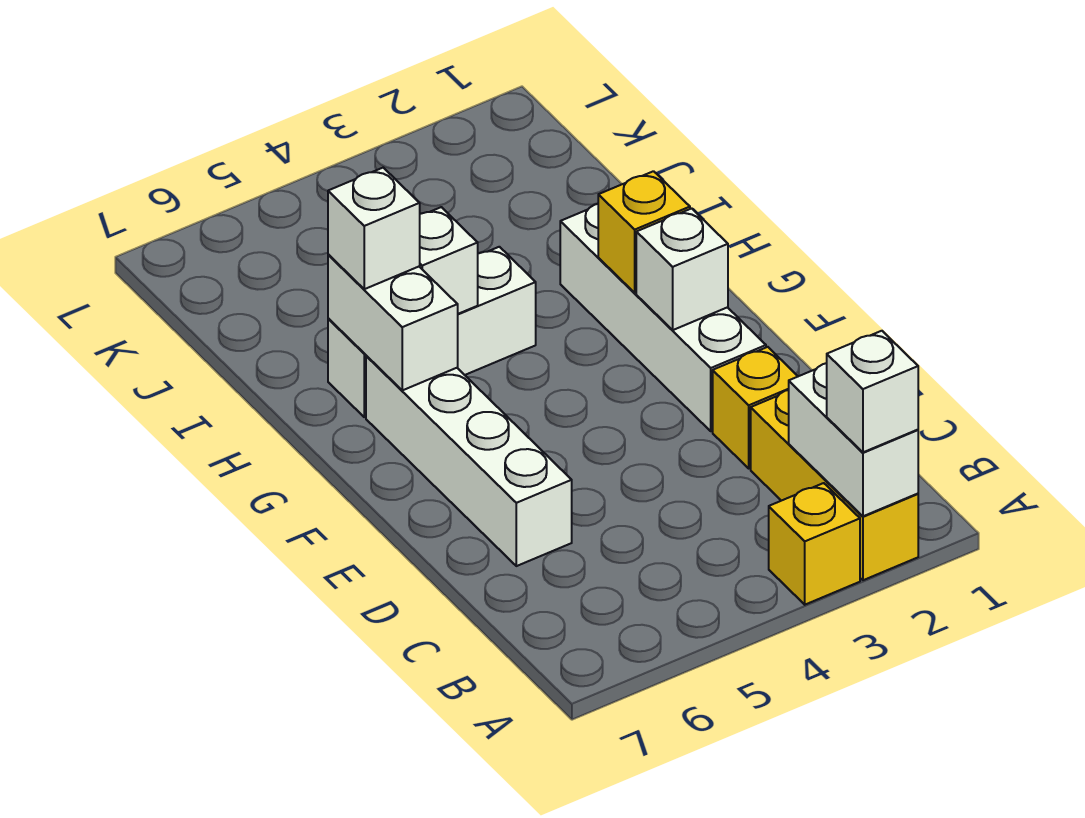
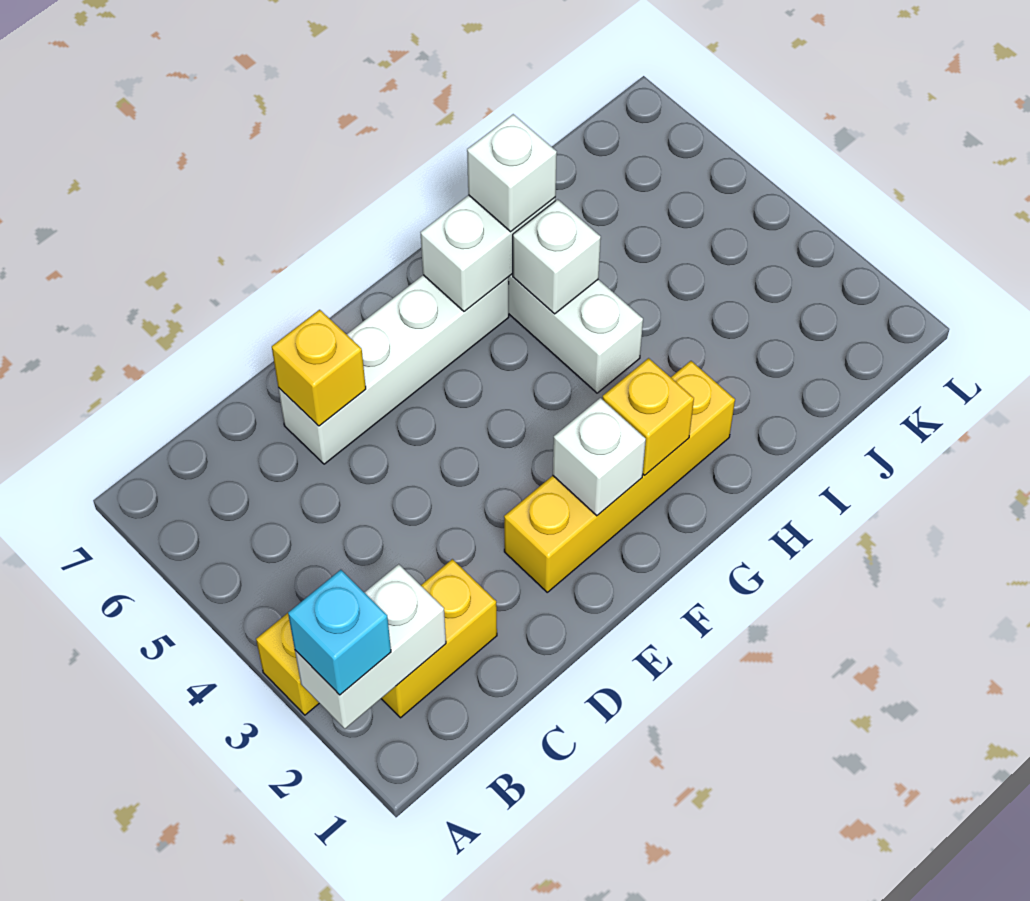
yellow brick A2:C2 level 1 -> yellow brick B2:C2 level 1
white brick A2 level 3 -> cyan brick A2 level 3
yellow brick D2 level 1 -> yellow brick D6 level 2
white brick E2:H2 level 1 -> yellow brick E2:H2 level 1

